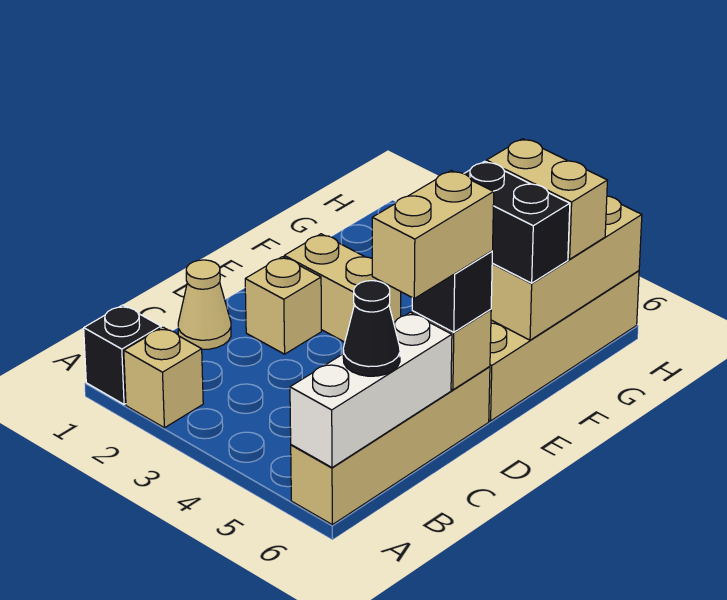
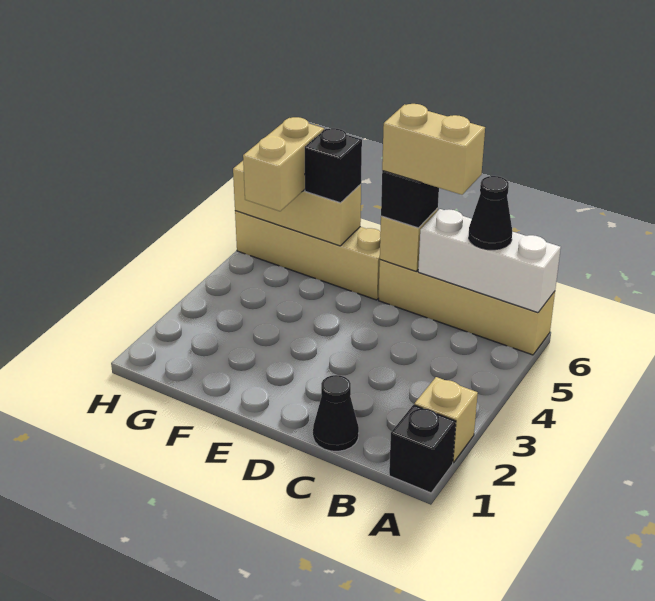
tan cone C1 level 1 -> black cone C1 level 1
tan brick D2 level 1 -> none
tan brick E2:E3 level 1 -> none
black brick F5:F6 level 3 -> black brick F6 level 3

